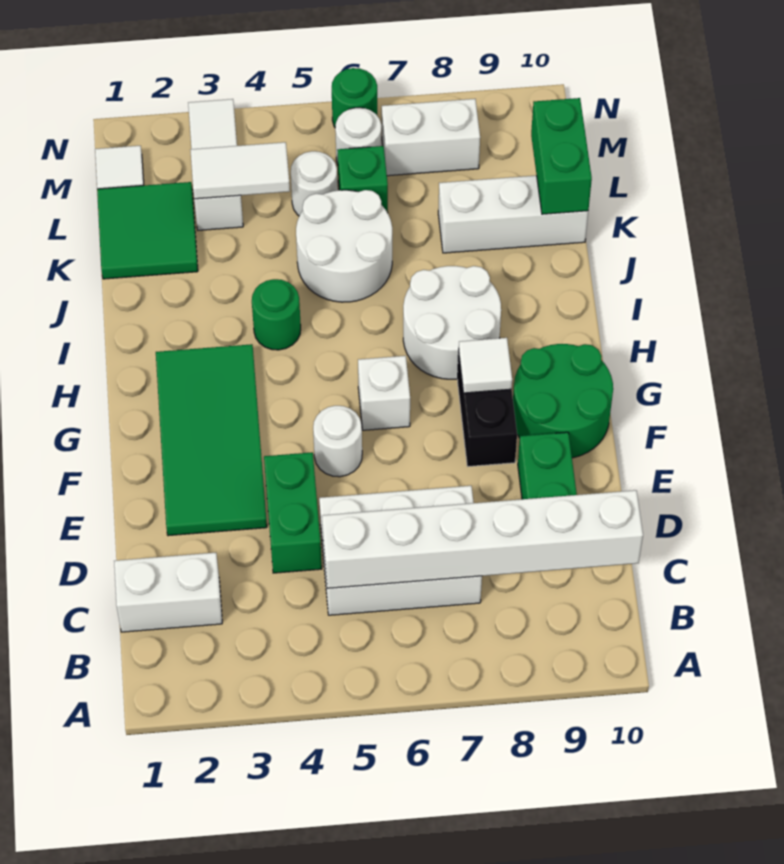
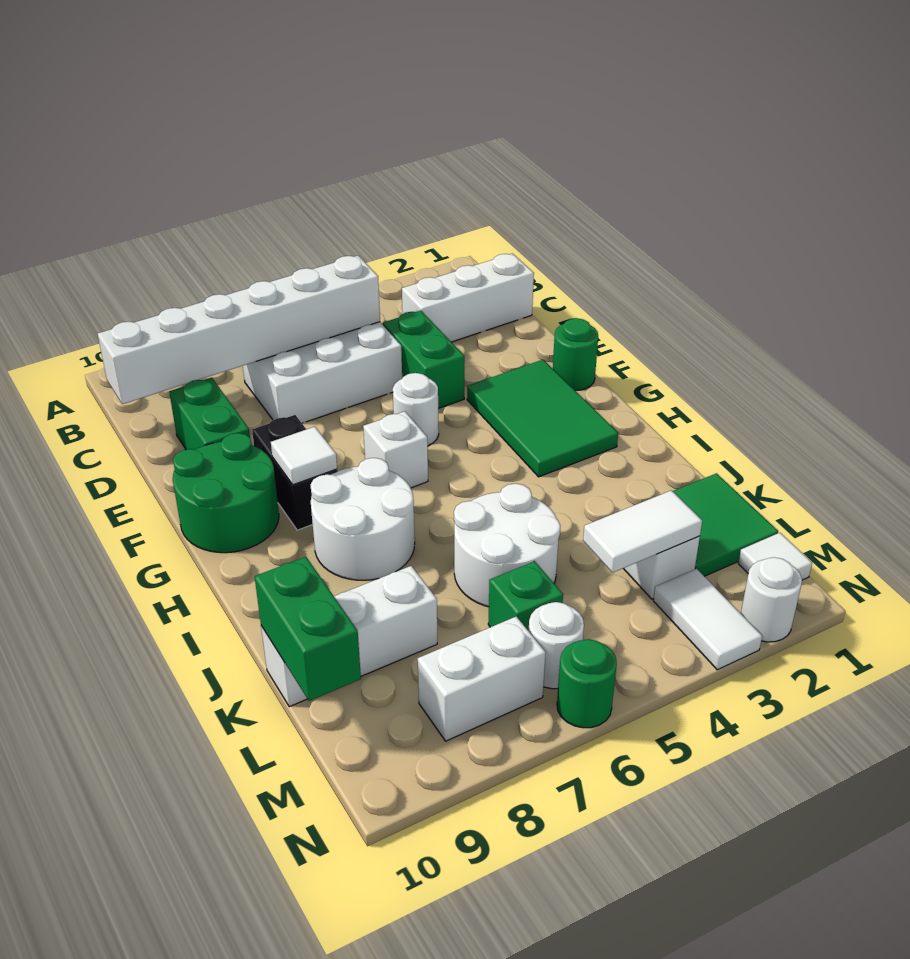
white brick C1:C2 level 1 -> white brick C1:C3 level 1
green tile E2:H3 level 1 -> green tile F2:H3 level 1
green round brick I4 level 1 -> green round brick F1 level 1
white round brick L5 level 1 -> white round brick N2 level 1

